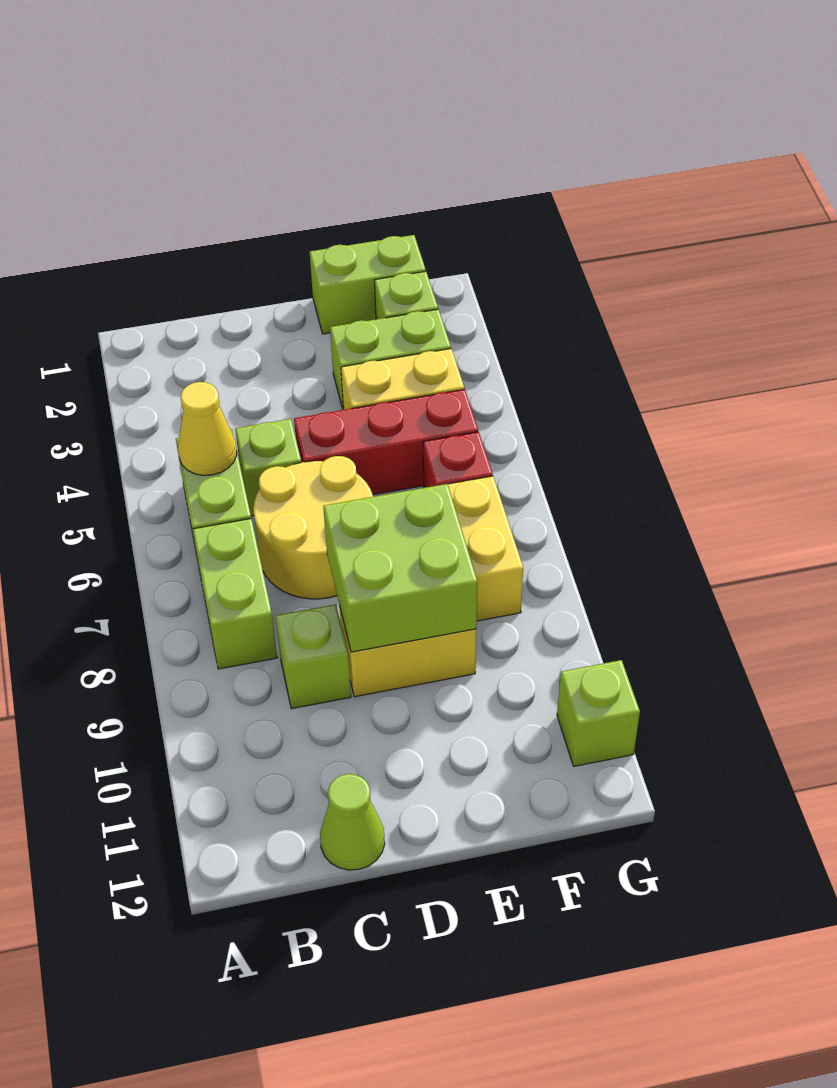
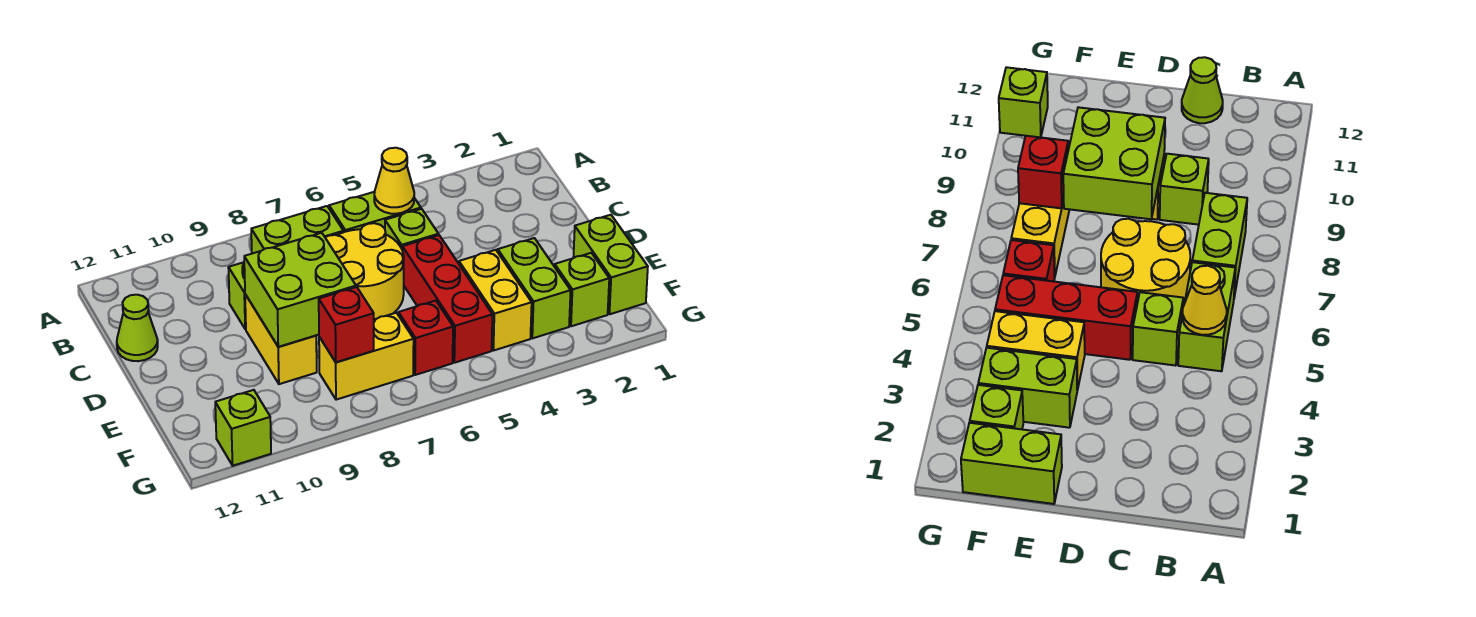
none -> red brick F8 level 2

